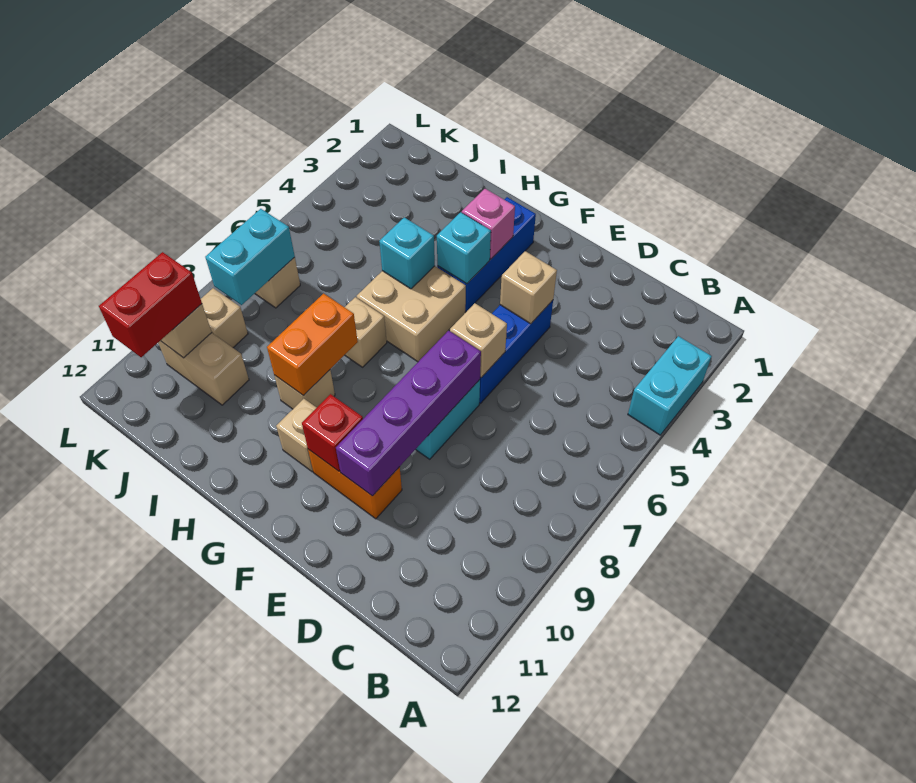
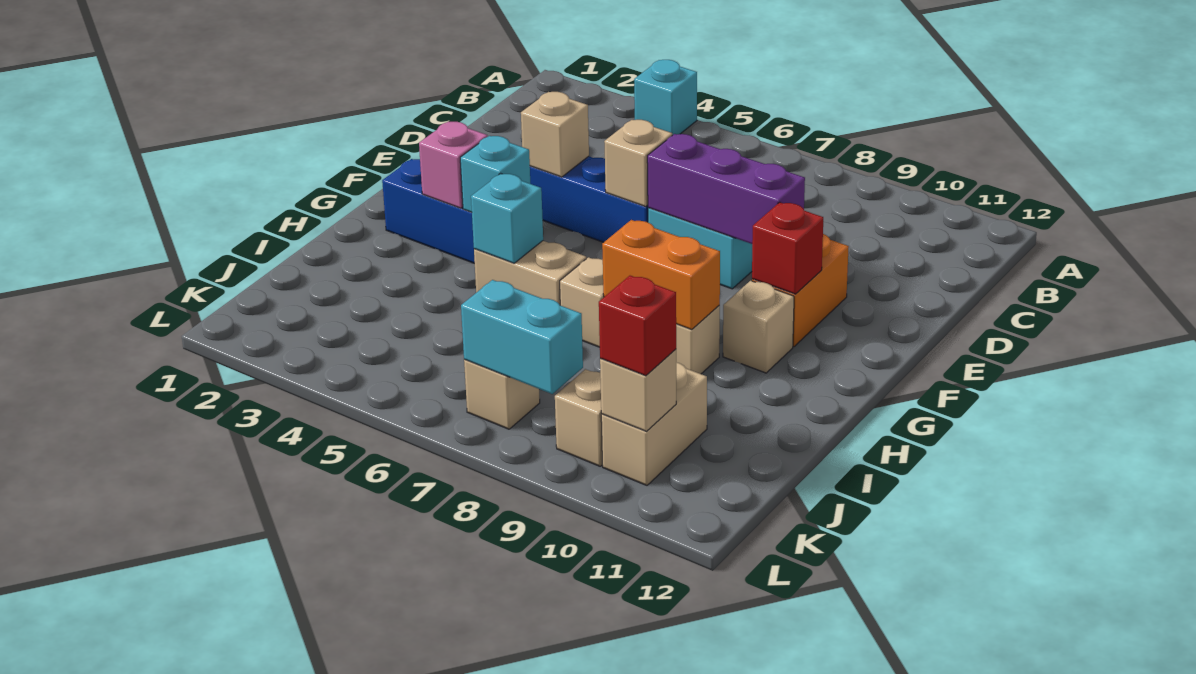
cyan brick A3:A4 level 1 -> cyan brick A4 level 1
purple brick E7:E10 level 2 -> purple brick E7:E9 level 2
tan brick G5:H6 level 1 -> tan brick H5:H6 level 1
red brick K10:K11 level 3 -> red brick K10 level 3

